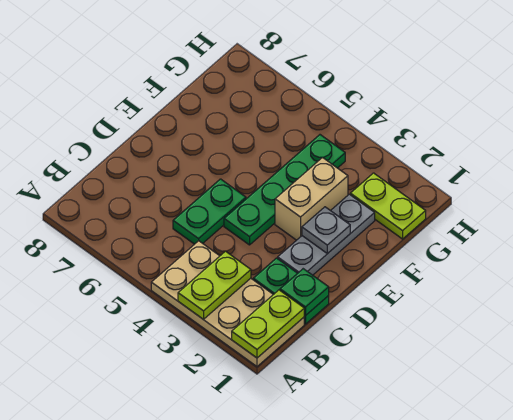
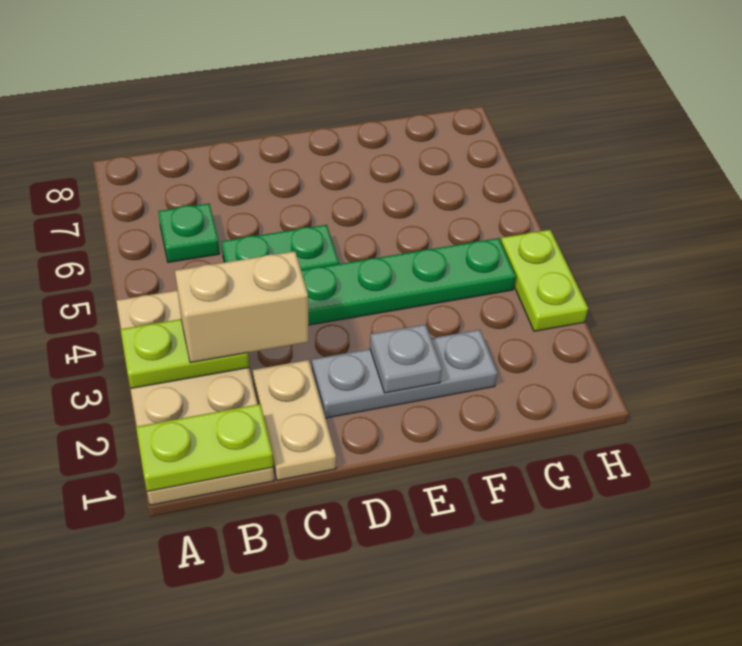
green plate C1:C2 level 1 -> tan plate C1:C2 level 1
green plate C1 level 2 -> green plate B6 level 1
tan brick E3:F3 level 1 -> tan brick B3:C3 level 3
lime plate G1:G2 level 1 -> lime plate H3:H4 level 1

